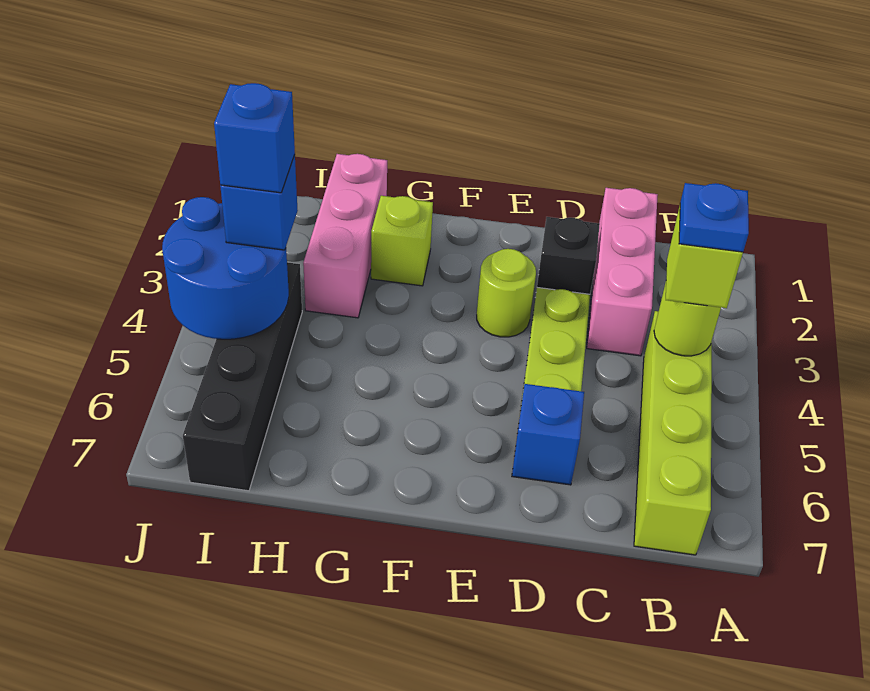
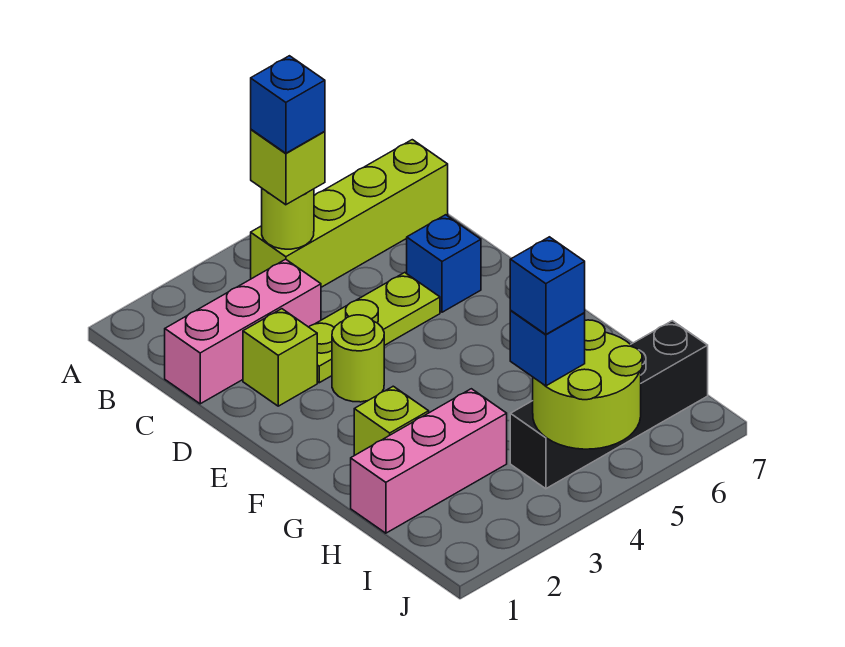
blue plate B4 level 4 -> blue brick B4 level 4
black brick D2 level 1 -> lime brick D2 level 1
blue round brick I4:J5 level 2 -> lime round brick I4:J5 level 2

